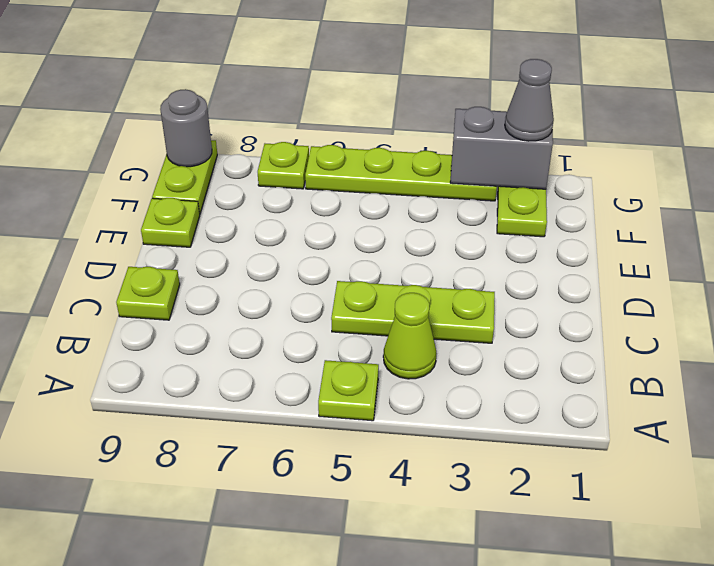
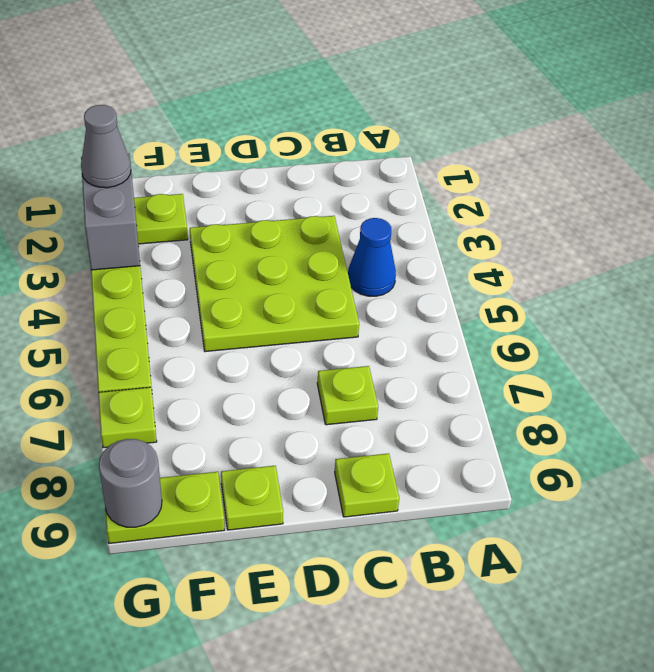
lime plate A5 level 1 -> lime plate C7 level 1
lime cone B4 level 1 -> blue cone B4 level 1
lime plate C3:C5 level 1 -> lime plate C3:E5 level 1

